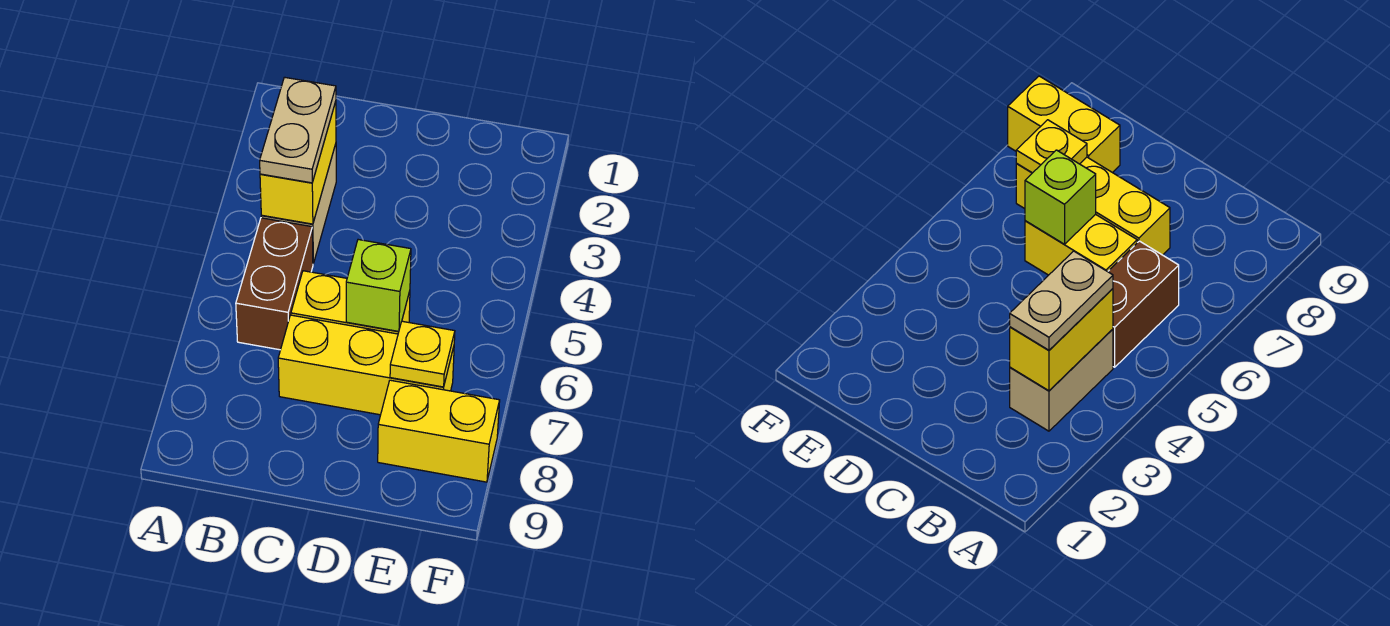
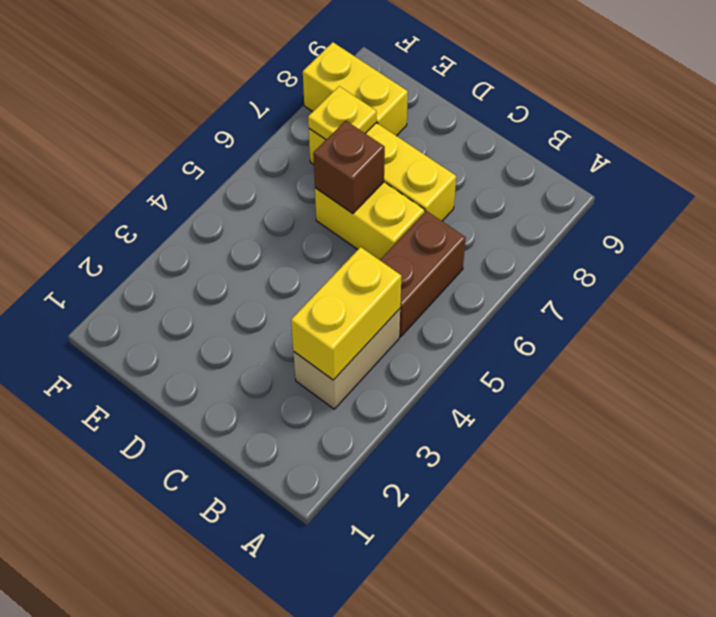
tan plate B3:B4 level 3 -> none
lime brick D6 level 2 -> brown brick D6 level 2

